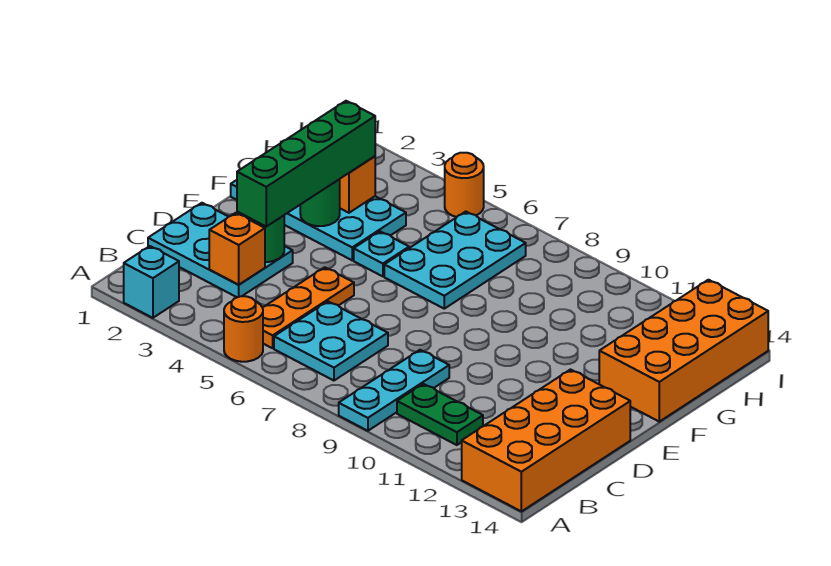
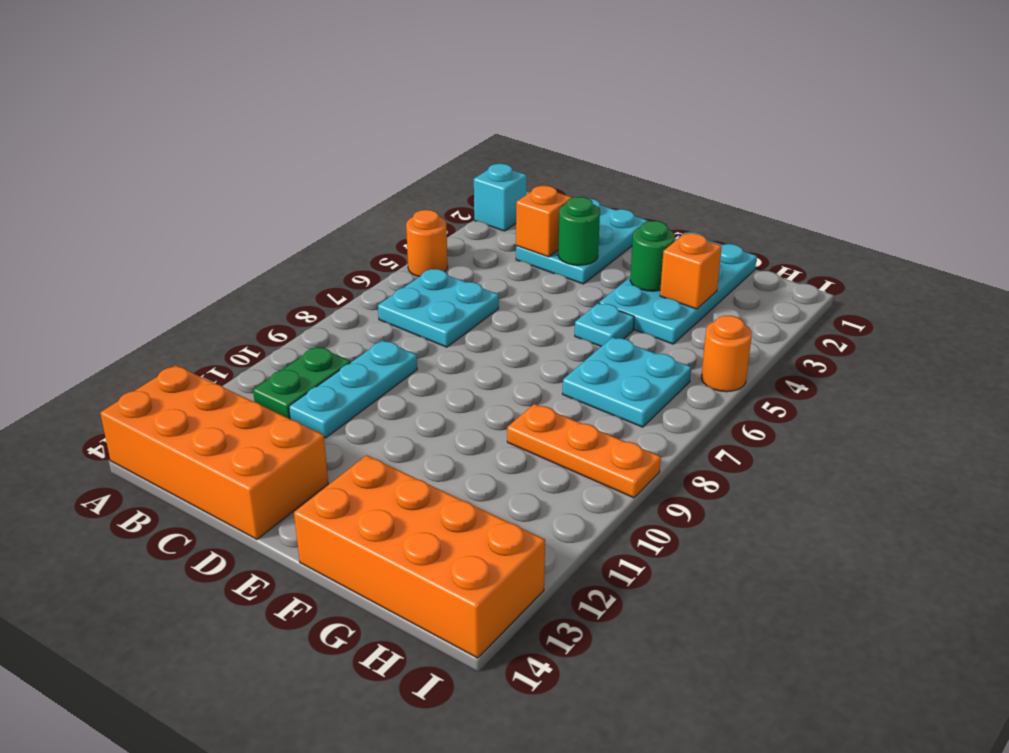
cyan plate A9:C9 level 1 -> cyan plate C9:C11 level 1
orange plate B5:D5 level 1 -> orange plate G9:I9 level 1
green brick D3:G3 level 3 -> none
cyan plate F6:H7 level 1 -> cyan plate G6:H7 level 1

